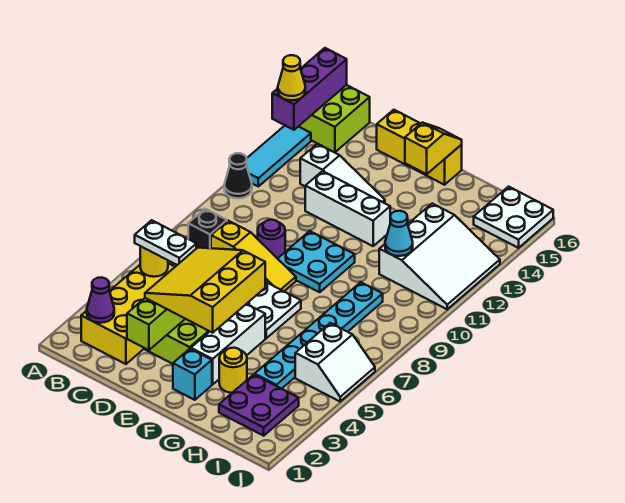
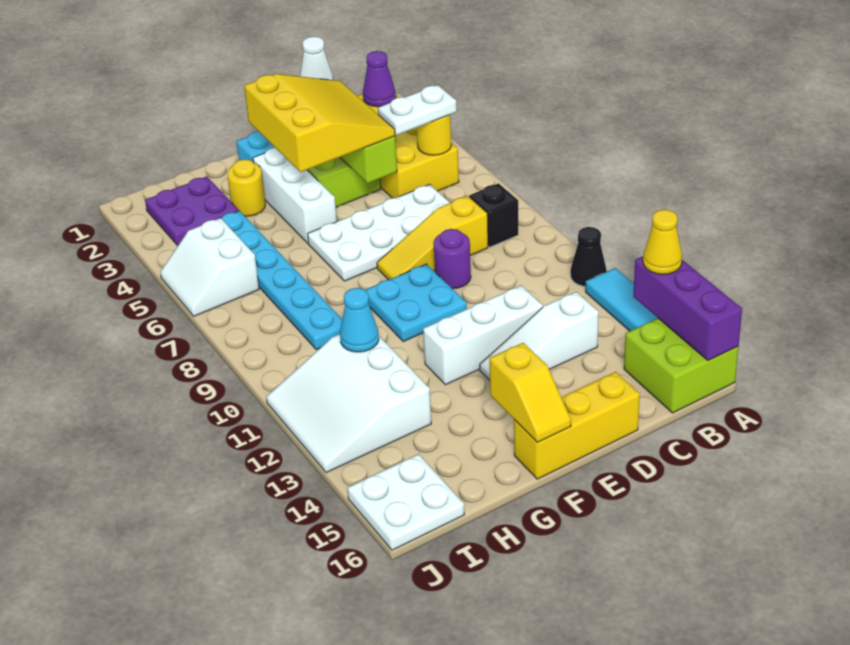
none -> white cone D2 level 3

